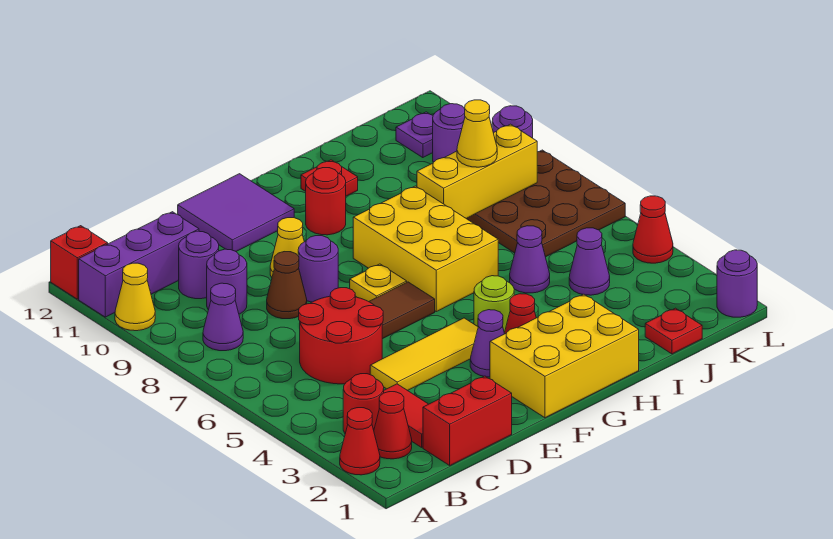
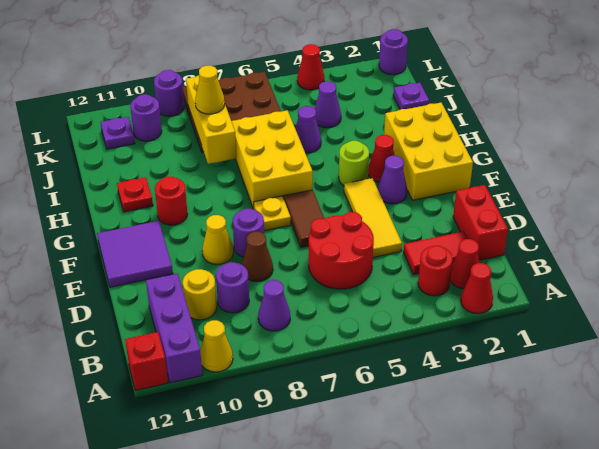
purple round brick C10 level 1 -> yellow round brick C10 level 1
yellow brick G6:H8 level 1 -> yellow brick G6:I7 level 1
red plate J1 level 1 -> purple plate J1 level 1

